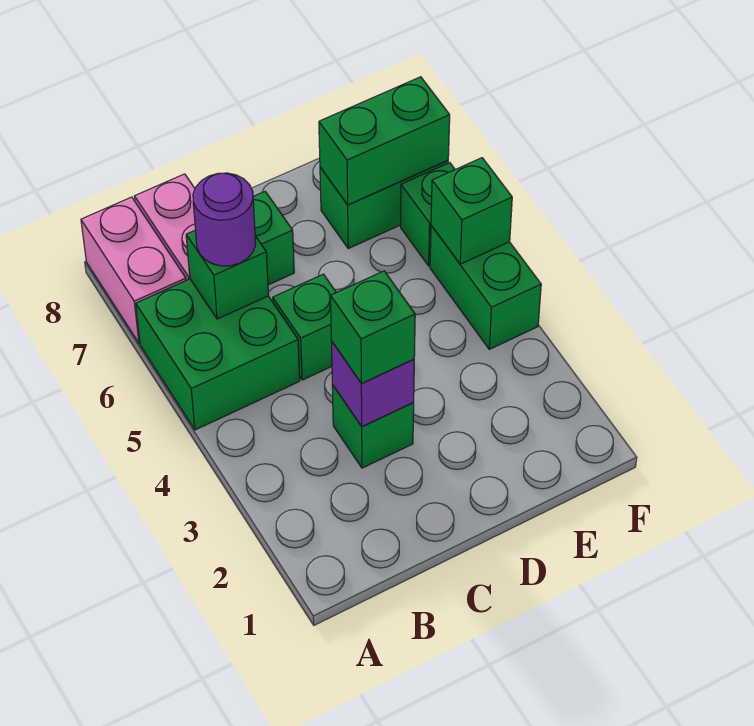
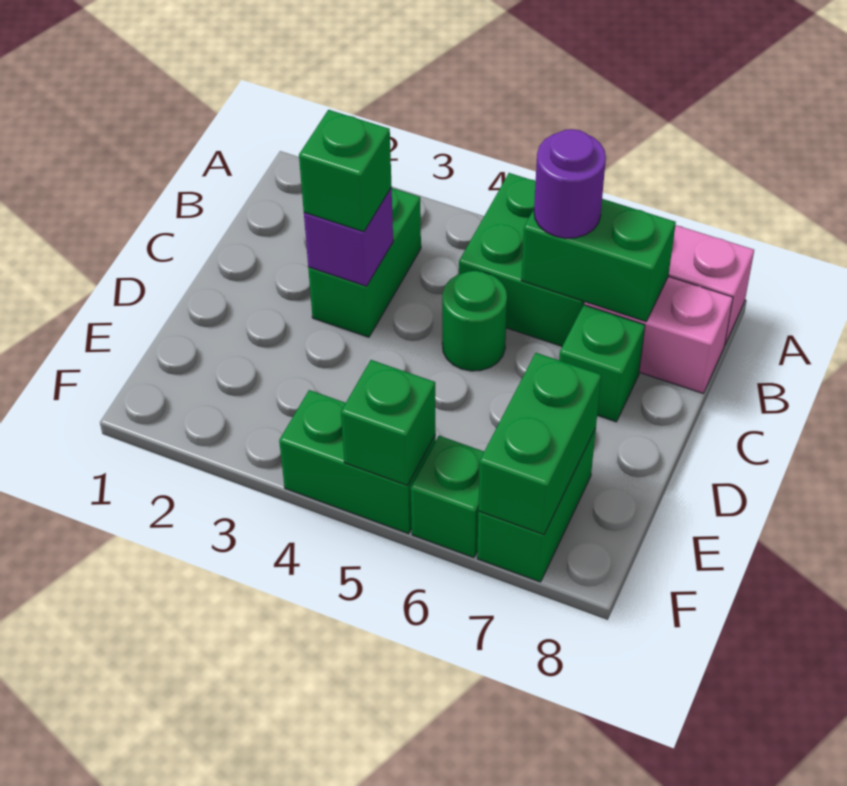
green brick B6 level 2 -> green brick B6:B7 level 2
green brick C3 level 1 -> green brick B3:C3 level 1
green brick C5 level 1 -> green round brick C5 level 1

